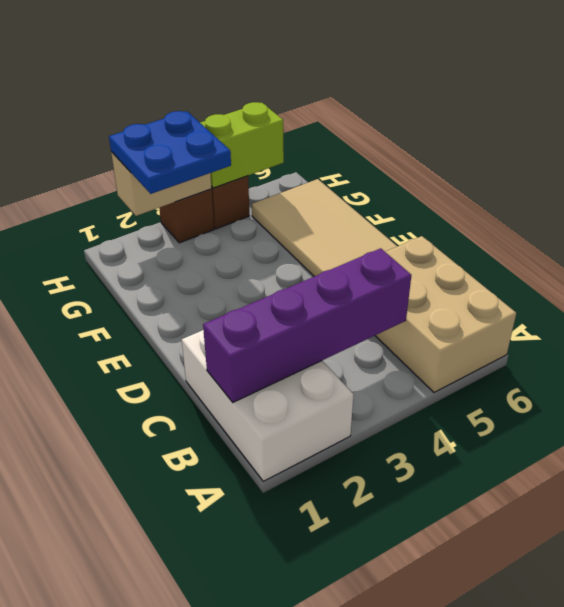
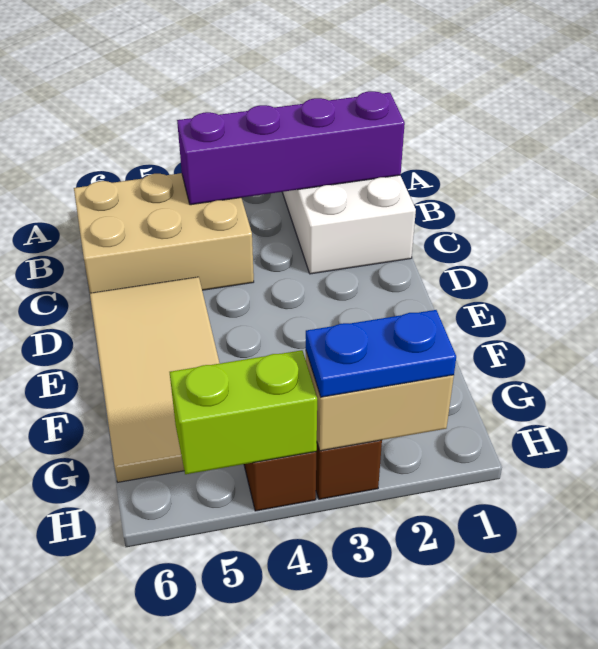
tan brick A5:C6 level 1 -> tan brick B4:C6 level 1
blue plate G2:H3 level 3 -> blue plate H2:H3 level 3

